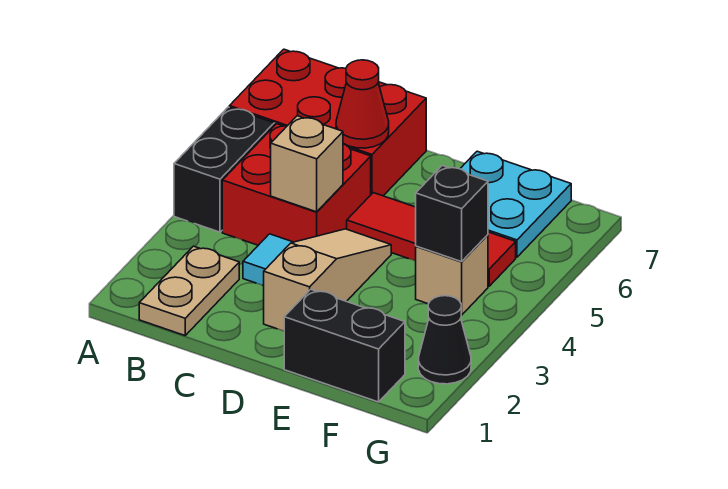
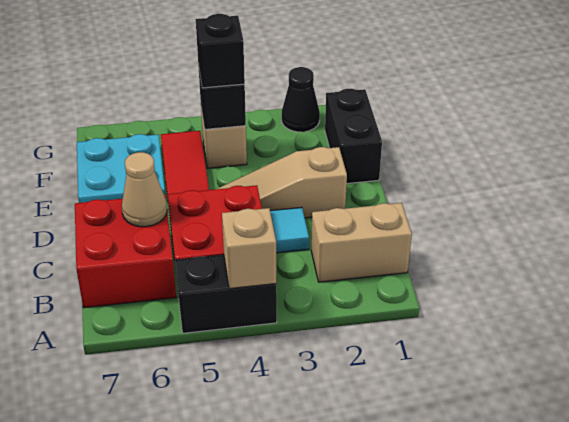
red brick A6:C7 level 1 -> red brick B6:C7 level 1
tan plate B1:B2 level 1 -> tan brick B1:B2 level 1
tan brick C4 level 2 -> tan brick A4 level 2
red cone C6 level 2 -> tan cone C6 level 2
none -> black brick F4 level 3

